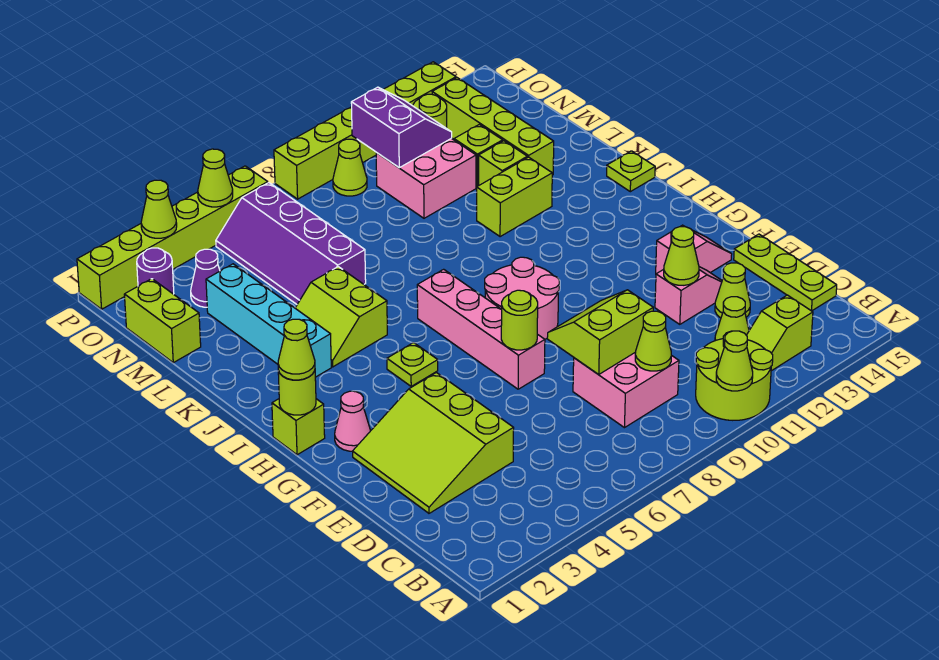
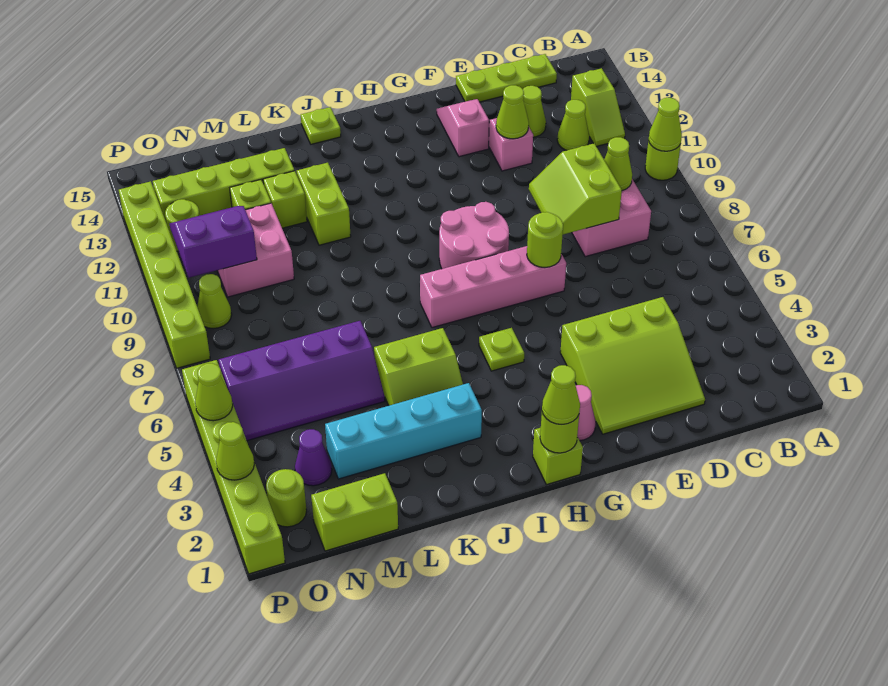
lime round brick A10:B11 level 1 -> lime round brick A10 level 1
purple round brick O2 level 1 -> lime round brick O2 level 1

